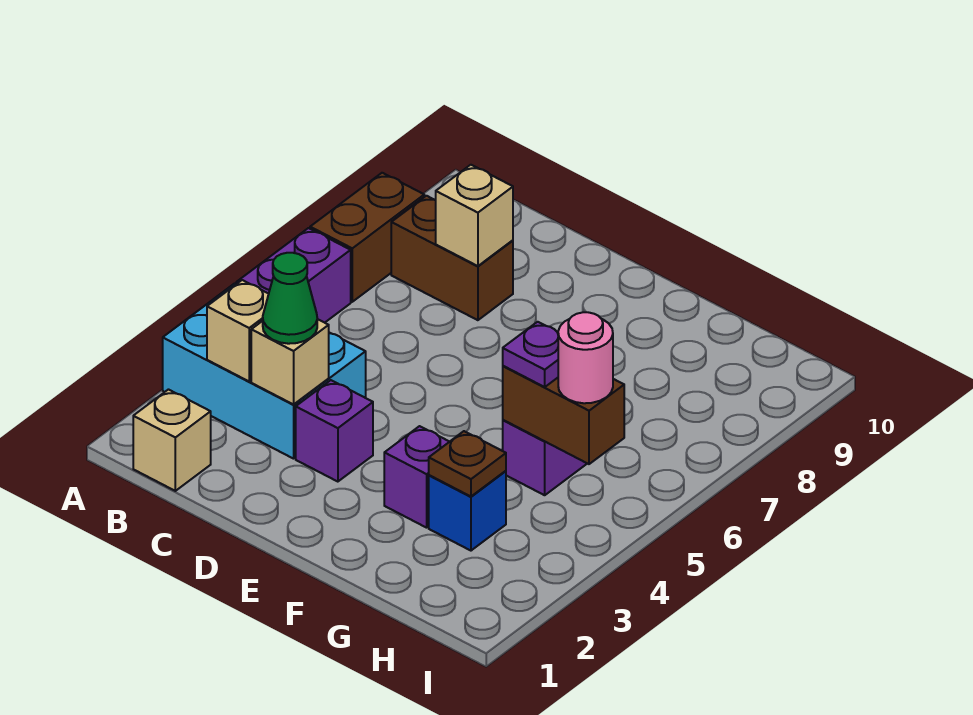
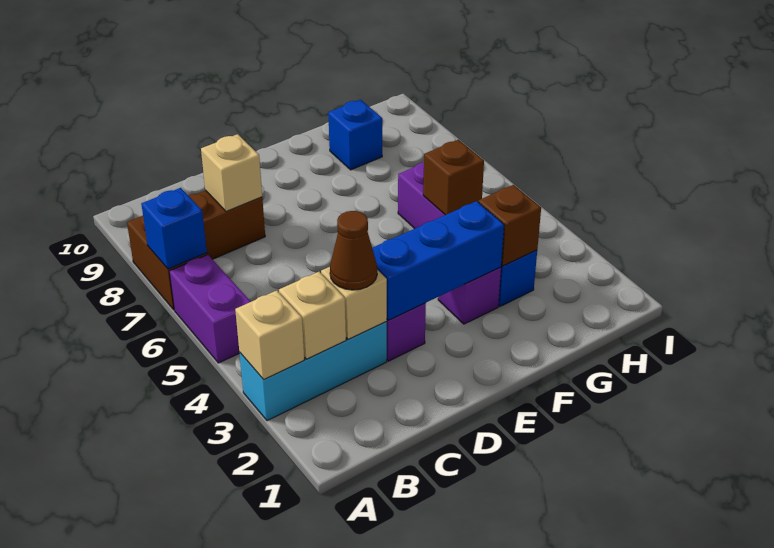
cyan brick A3:C4 level 1 -> cyan brick A3:C3 level 1
none -> blue brick A7 level 2
tan brick B1 level 1 -> tan brick A3 level 2
green cone C3 level 3 -> brown cone C3 level 3
none -> blue brick D3:F3 level 2
brown plate G3 level 2 -> brown brick G3 level 2
brown brick G5:H5 level 2 -> brown brick G5 level 2
purple plate G5 level 3 -> none
none -> blue brick G9 level 1
pink round brick H5 level 3 -> none

